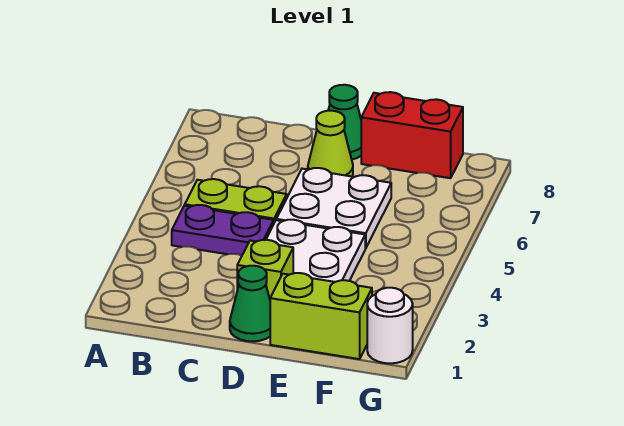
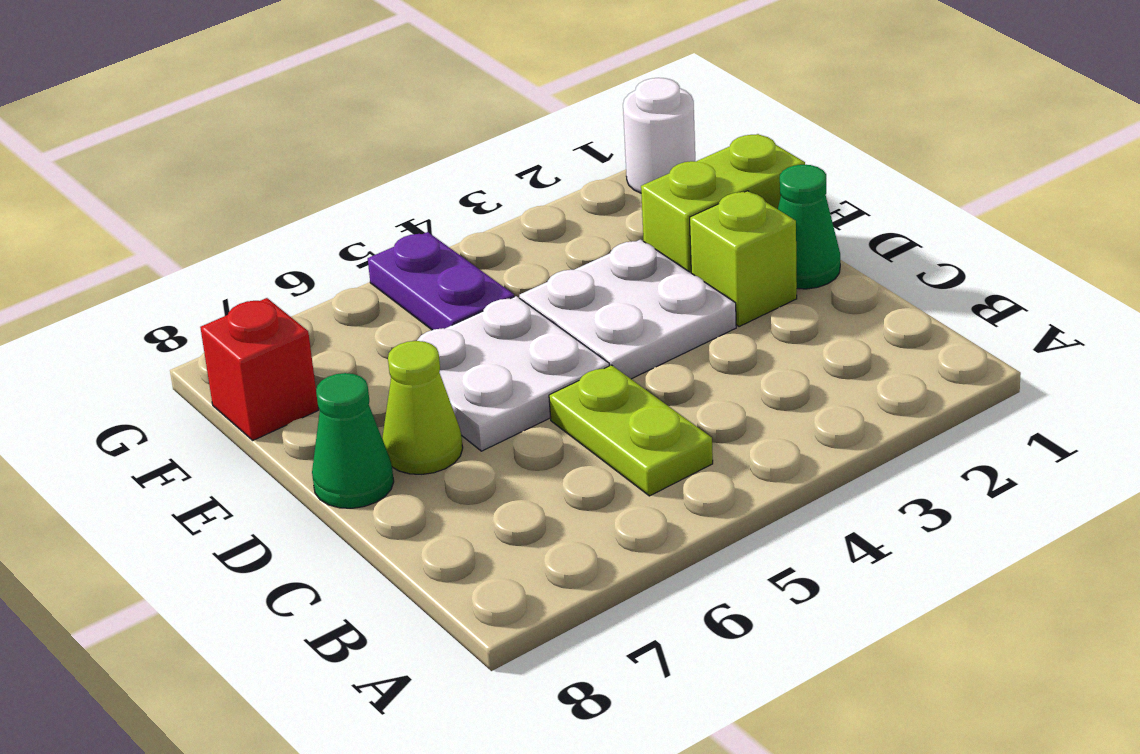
purple plate B4:C4 level 1 -> purple plate F5:G5 level 1
lime brick E1:F1 level 1 -> lime brick E1:E2 level 1
red brick E8:F8 level 1 -> red brick F8 level 1

